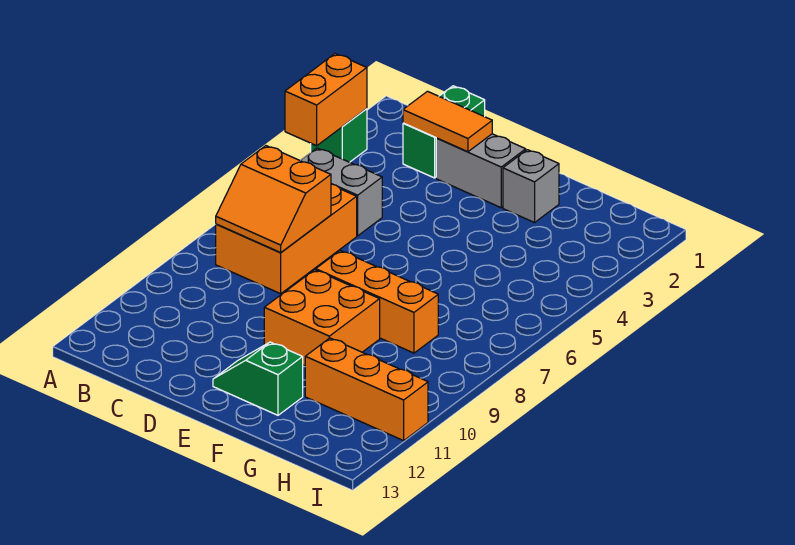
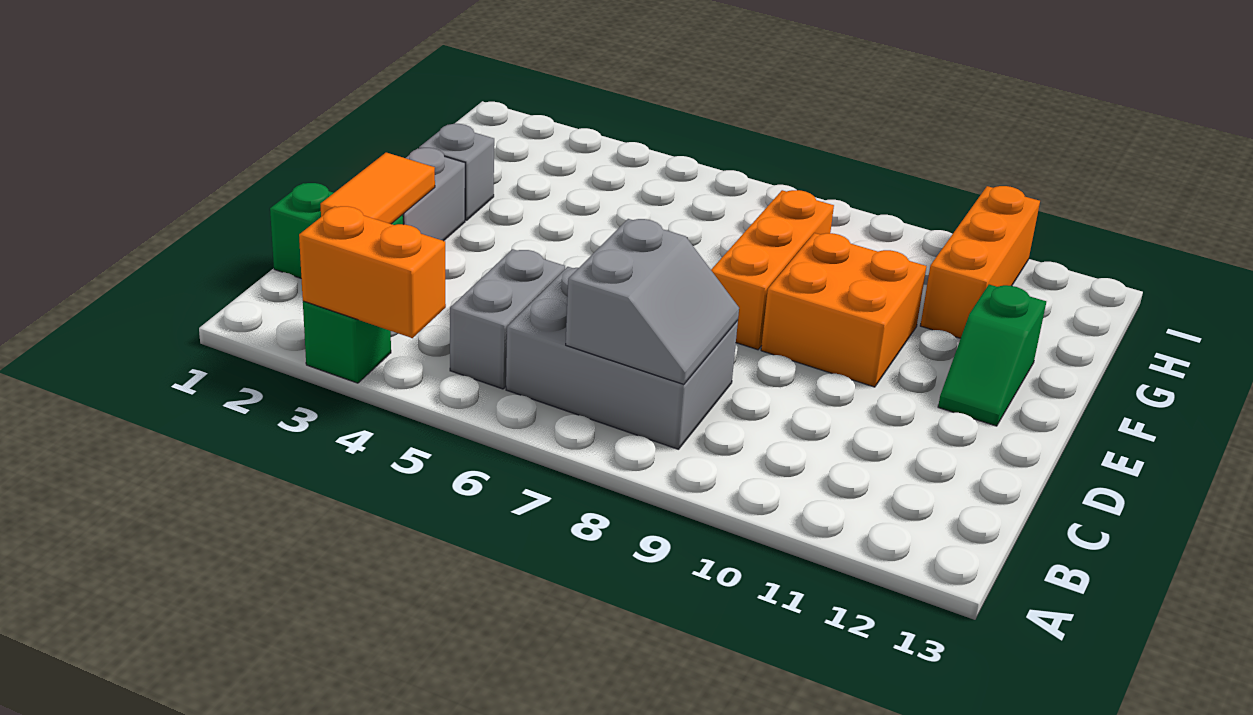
orange brick B6:C8 level 1 -> grey brick B6:C8 level 1
orange slope B7:C8 level 2 top 7 -> grey slope B7:C8 level 2 top 7

